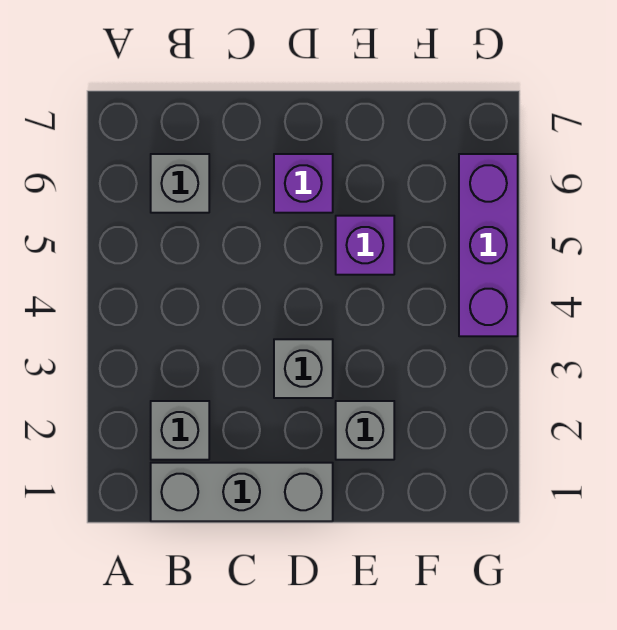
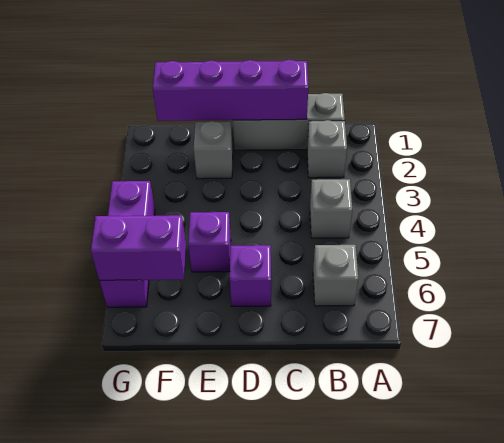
none -> purple brick C1:F1 level 2
grey brick D3 level 1 -> grey brick B4 level 1
none -> purple brick F6:G6 level 2

